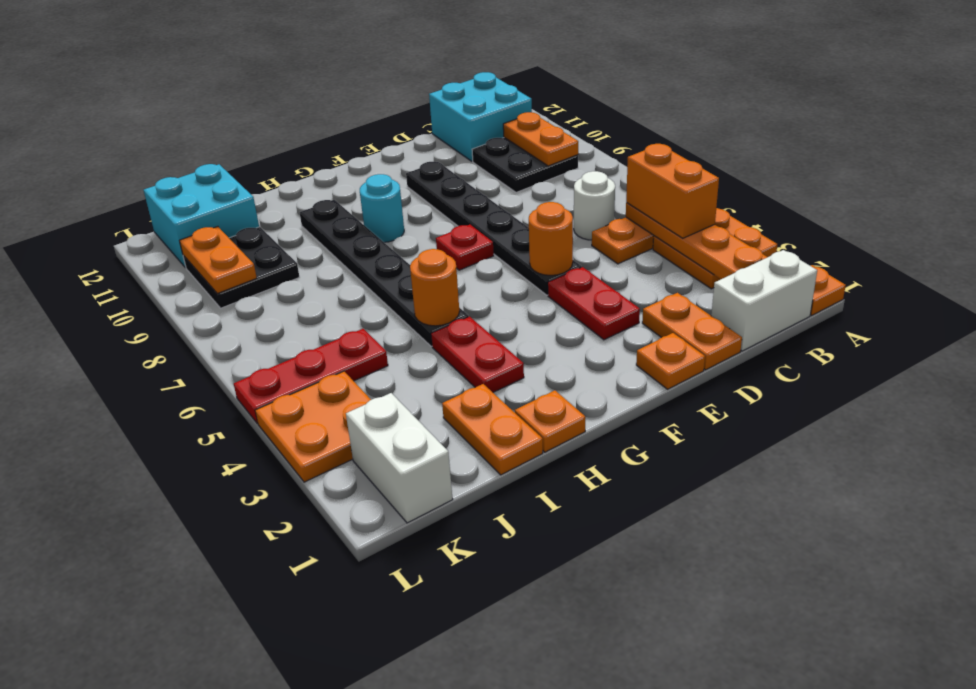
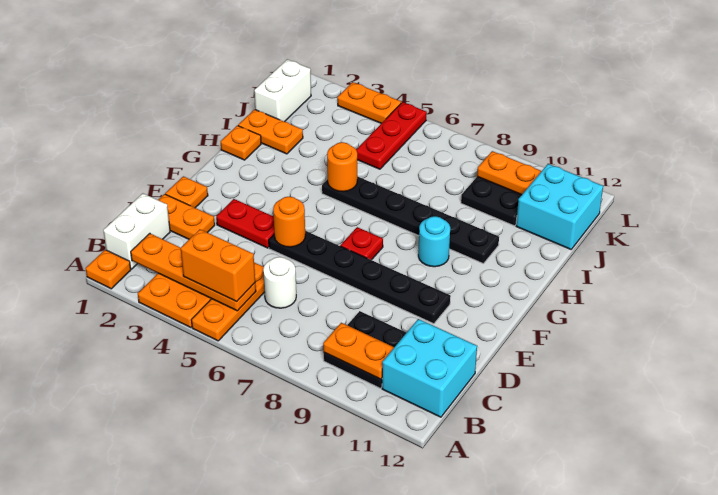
red plate H3:H4 level 1 -> none
white brick K1:K2 level 1 -> white brick J1:K1 level 1
orange plate K3:L4 level 1 -> orange plate L3:L4 level 1

